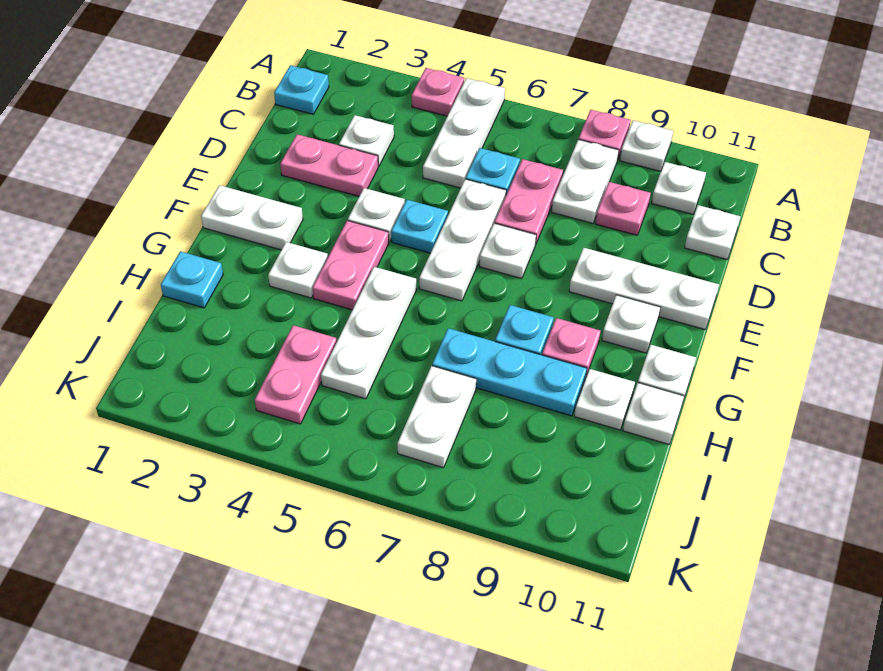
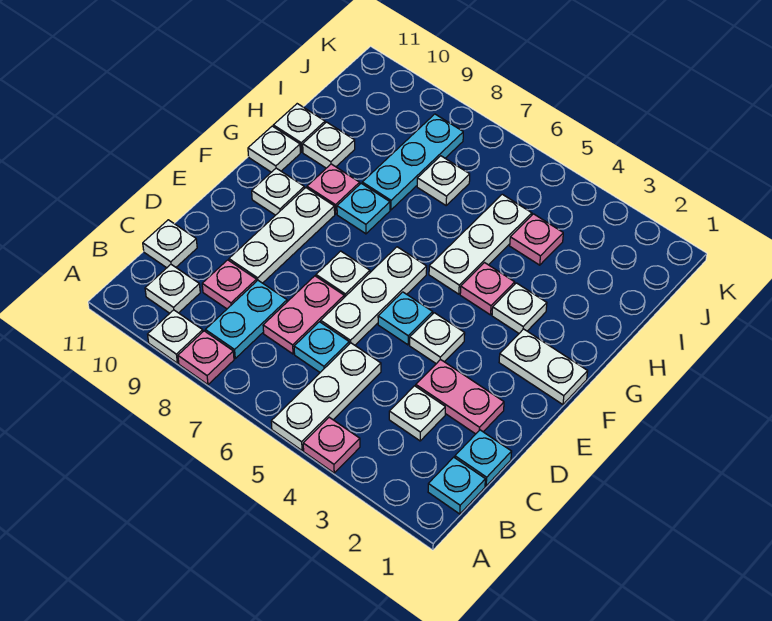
white plate B8:C8 level 1 -> cyan plate B8:C8 level 1
white plate E9:E11 level 1 -> white plate D9:F9 level 1
pink plate F4:G4 level 1 -> pink plate G4 level 1
cyan plate H1 level 1 -> cyan plate C1 level 1
cyan plate H7:H9 level 1 -> cyan plate H8:J8 level 1
pink plate I4:J4 level 1 -> pink plate I4 level 1
white plate I7:J7 level 1 -> white plate I7 level 1

